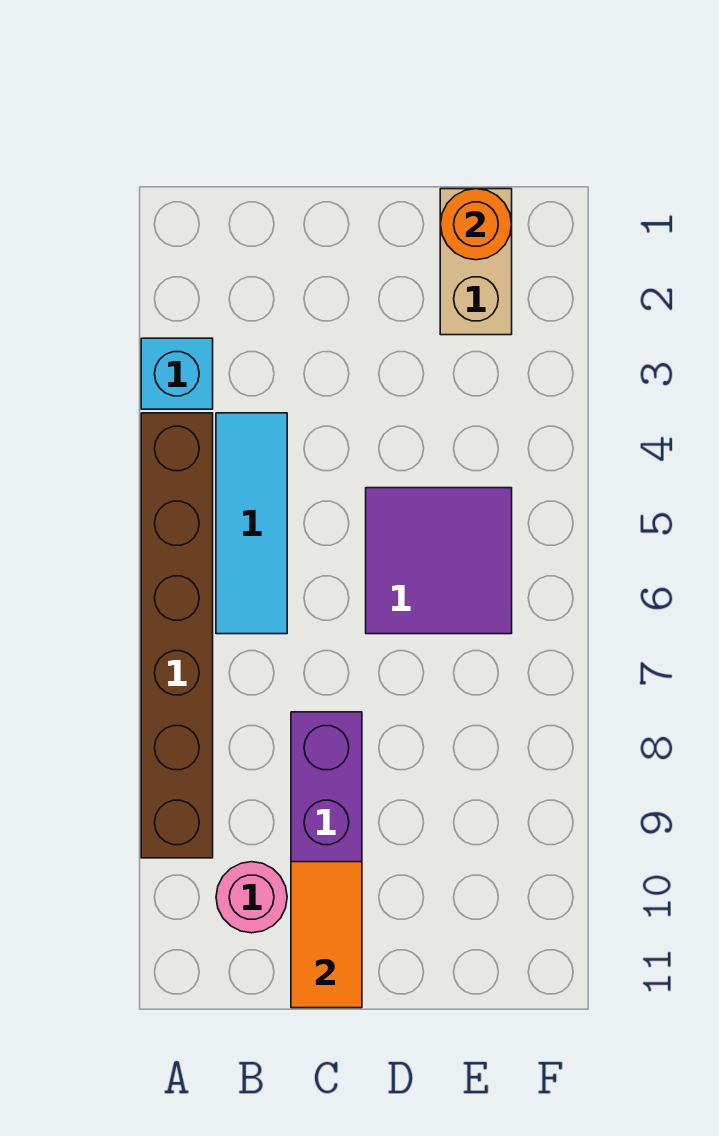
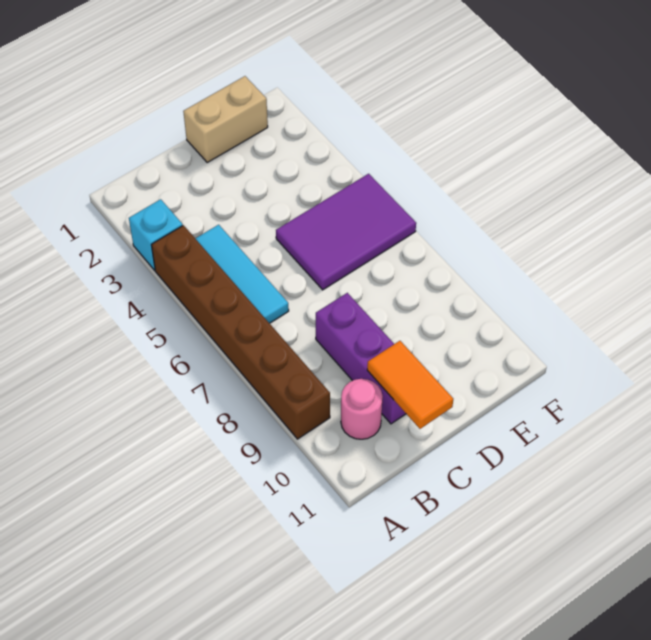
purple tile D5:E6 level 1 -> purple tile D5:F6 level 1
tan brick E1:E2 level 1 -> tan brick D1:E1 level 1
orange round brick E1 level 2 -> none

